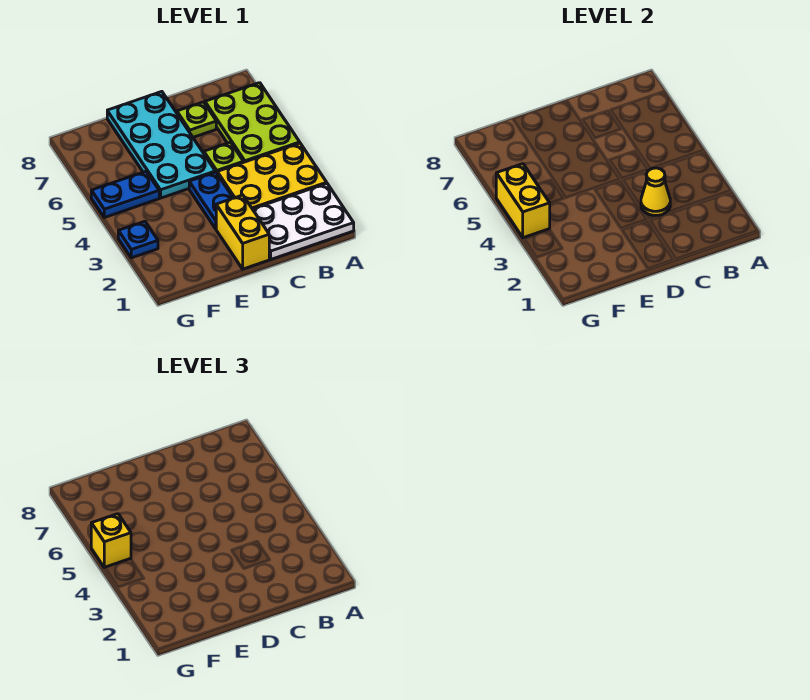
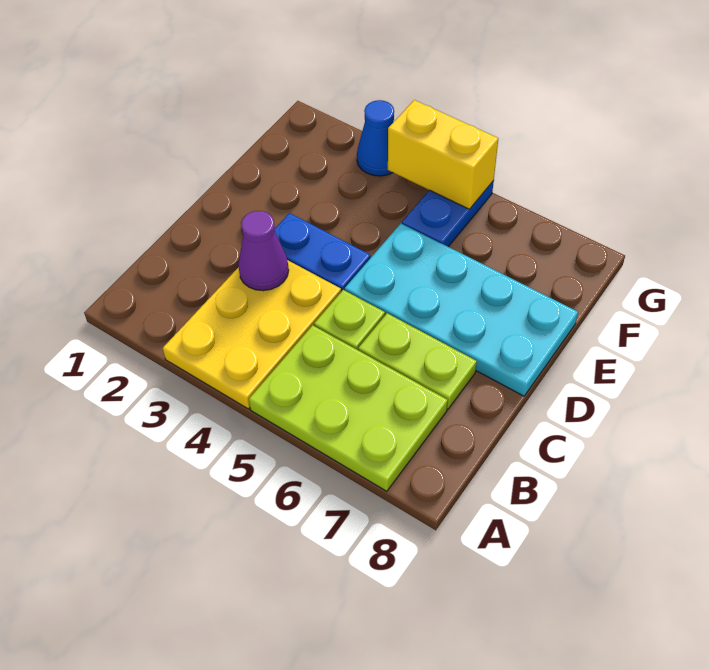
white plate A1:C2 level 1 -> none
yellow cone C3 level 2 -> purple cone C3 level 2
lime plate C7 level 1 -> lime plate C6:C7 level 1
yellow brick D1:D2 level 1 -> none
blue plate G3 level 1 -> blue cone G3 level 1
yellow brick G5 level 3 -> none

